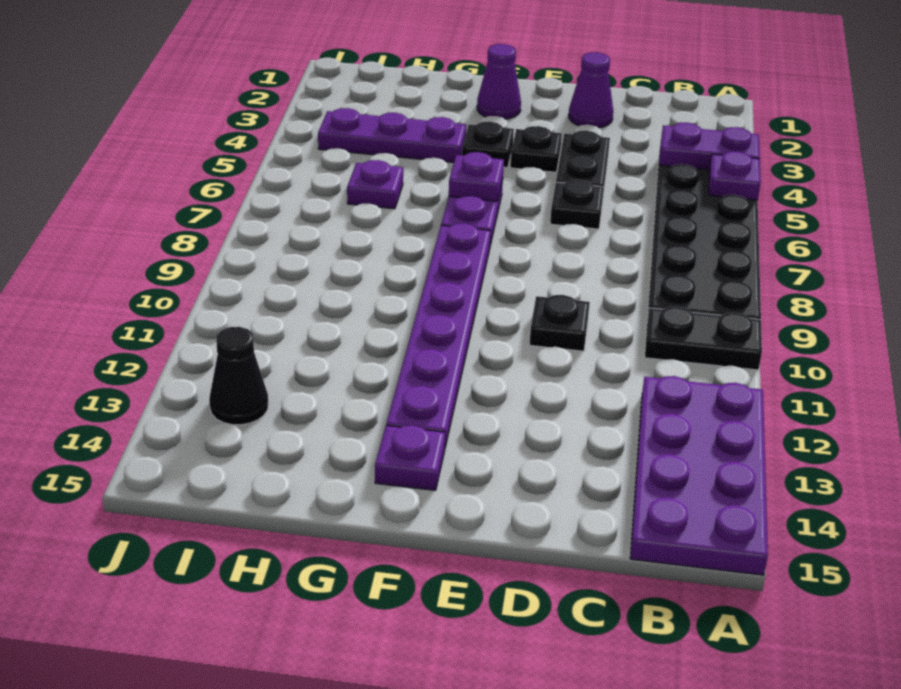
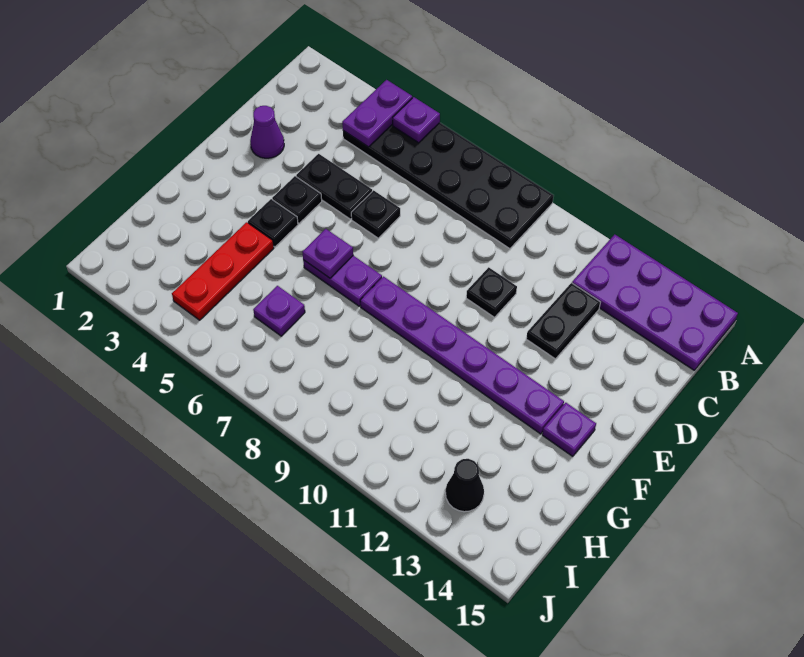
black plate A10:B10 level 1 -> black plate C12:D12 level 1
purple cone F2 level 1 -> none
purple plate G4:I4 level 1 -> red plate G4:I4 level 1

